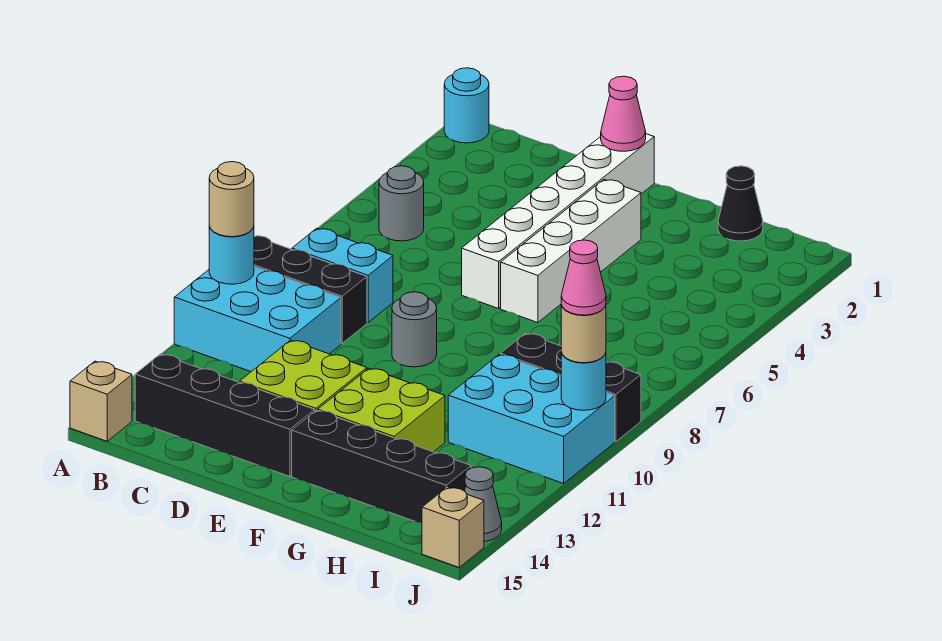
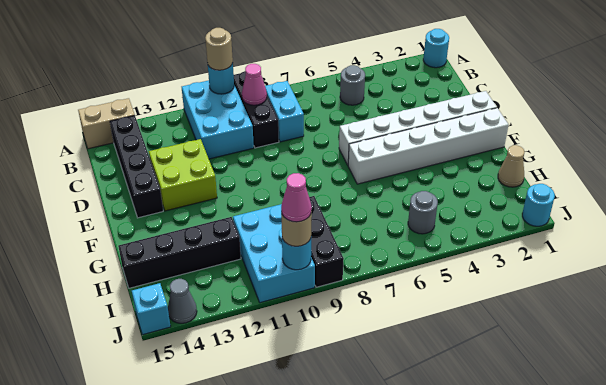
tan brick A15 level 1 -> tan brick A14:A15 level 1
pink cone E1 level 2 -> pink cone B9 level 2
grey round brick E9 level 1 -> grey round brick I5 level 1
white brick F3:F6 level 1 -> white brick F1:F6 level 1
lime brick F12:G13 level 1 -> none
black brick F14:I14 level 1 -> black brick H12:H15 level 1
black cone H1 level 1 -> tan cone H1 level 1
none -> cyan round brick J1 level 1
tan brick J15 level 1 -> cyan brick J15 level 1

